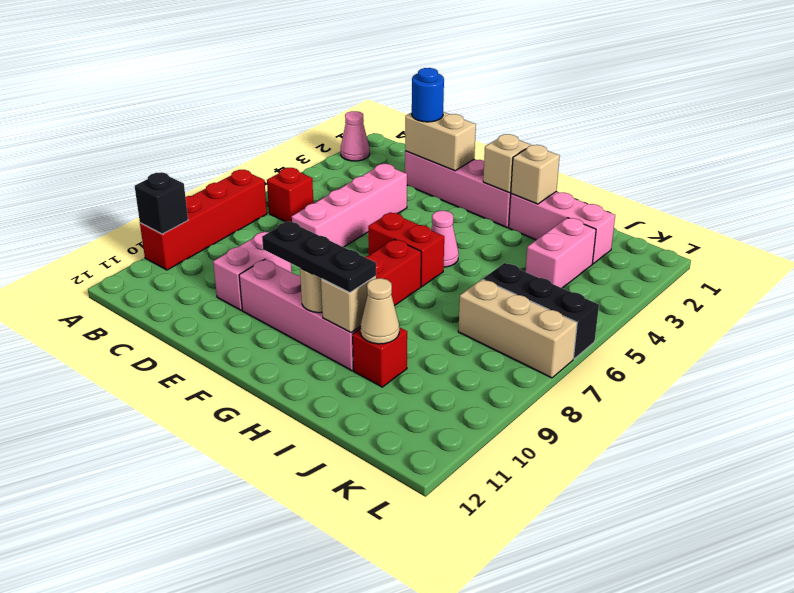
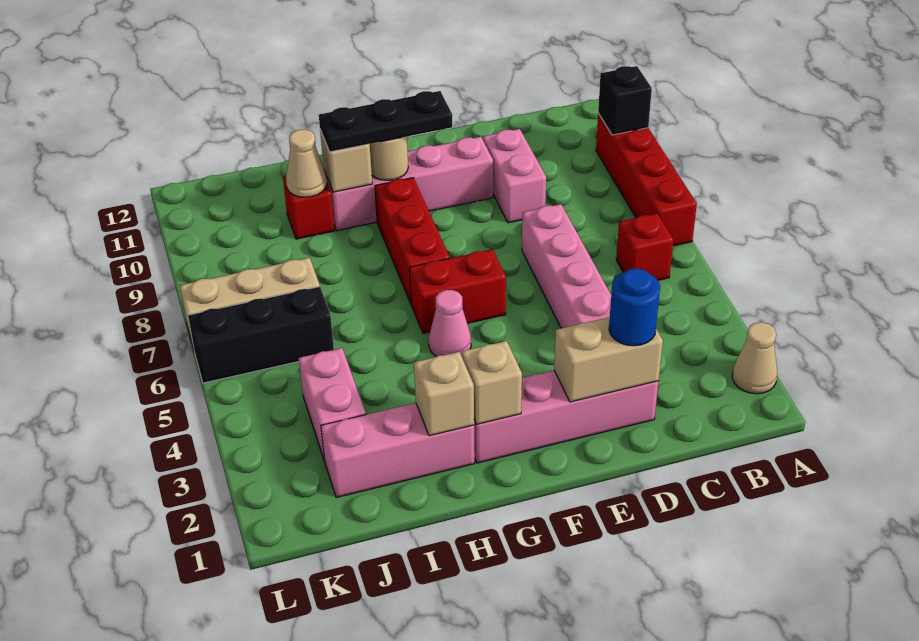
pink cone A2 level 1 -> tan cone A2 level 1

